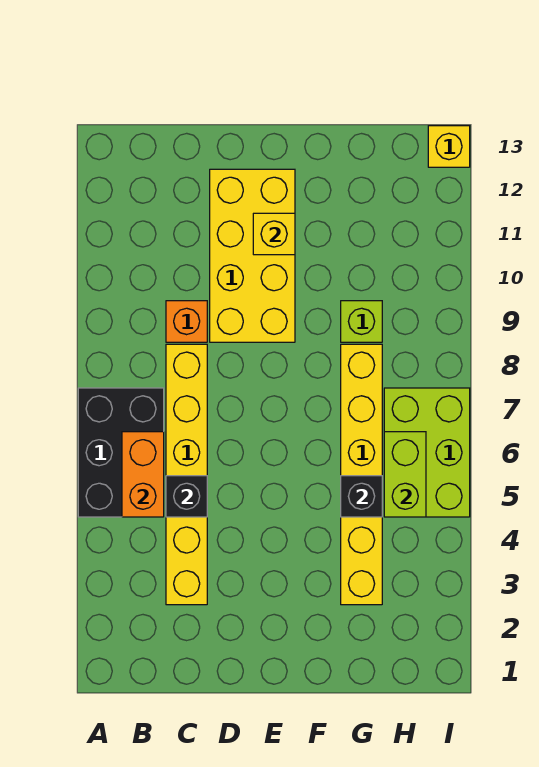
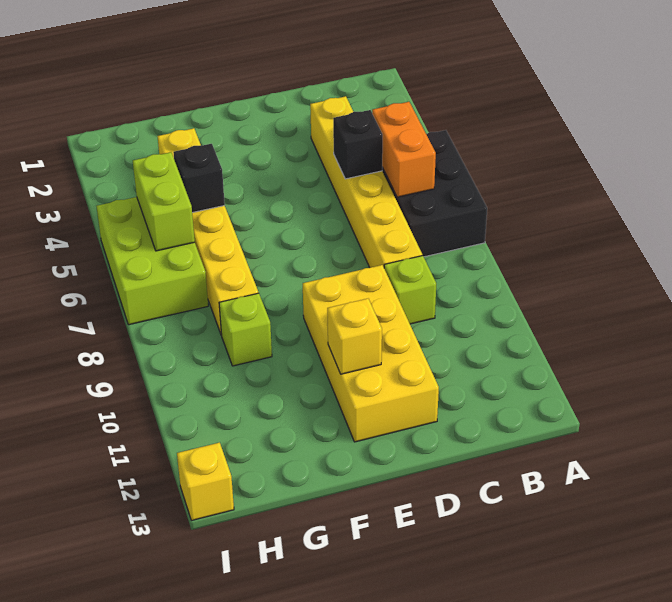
orange brick C9 level 1 -> lime brick C9 level 1

